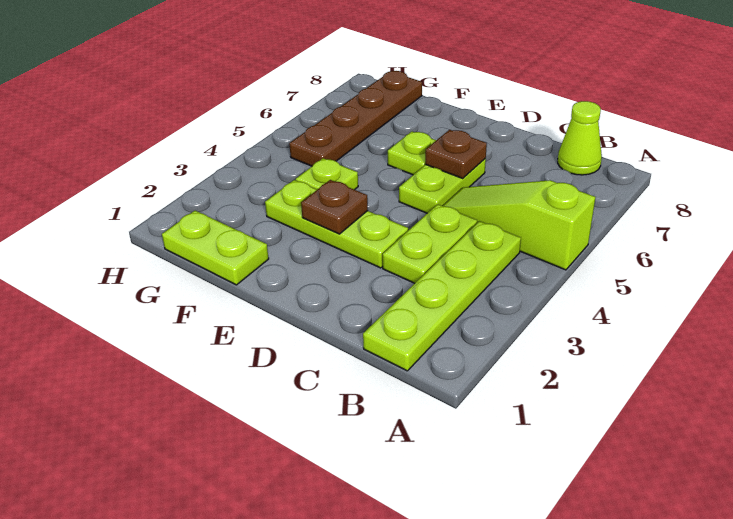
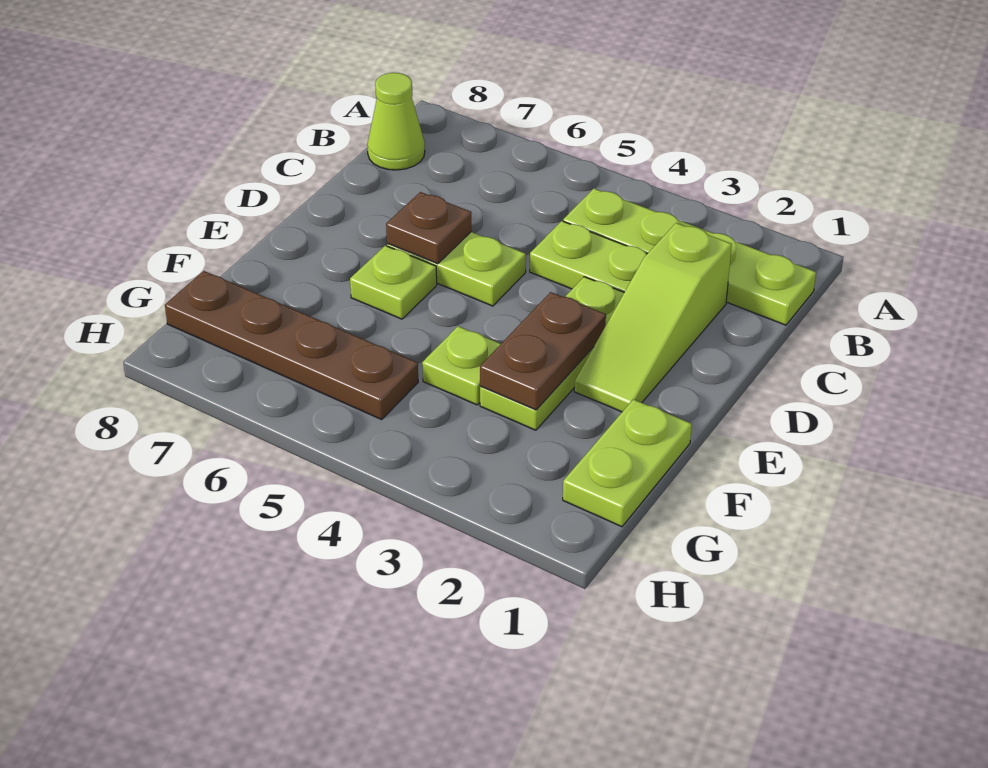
lime slope A5:C5 level 1 top A -> lime slope C2:E2 level 1 top C
brown plate E3 level 2 -> brown plate E3:F3 level 2

